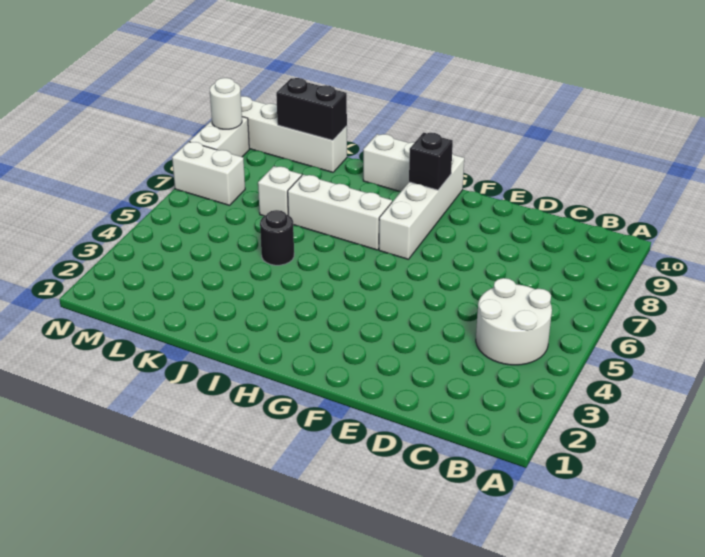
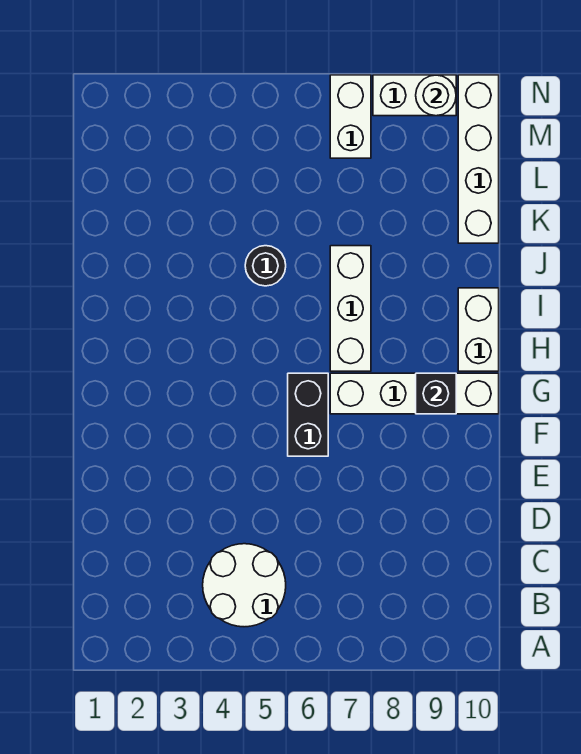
white brick K7 level 1 -> none
black brick K10:L10 level 2 -> black brick F6:G6 level 1

